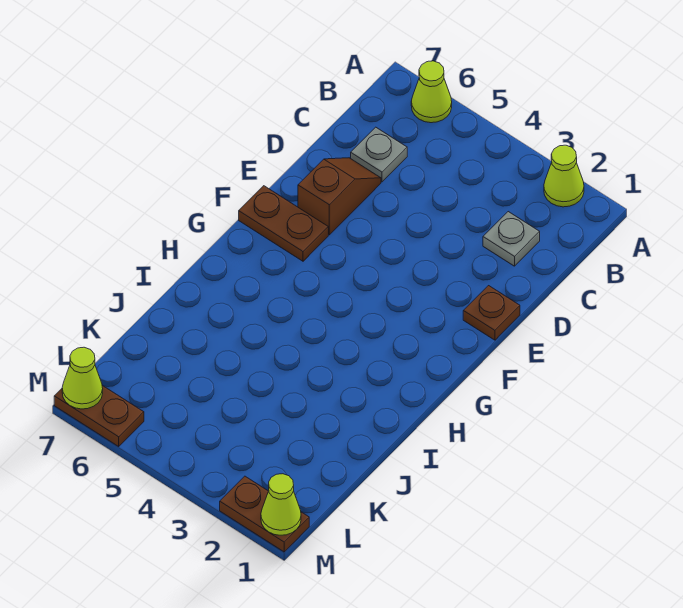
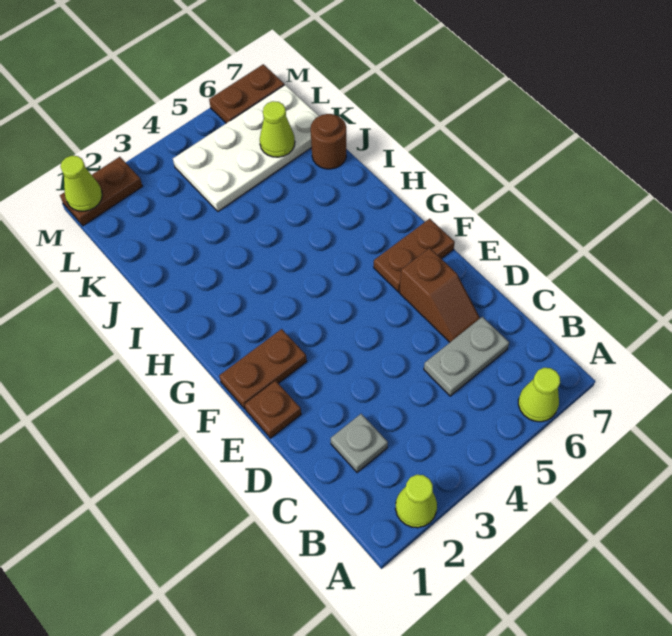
grey plate C6 level 1 -> grey plate C5:C6 level 1
none -> brown plate F1:F2 level 1
none -> brown round brick J7 level 1
none -> white plate K4:L7 level 1
lime cone M7 level 2 -> lime cone K6 level 2

